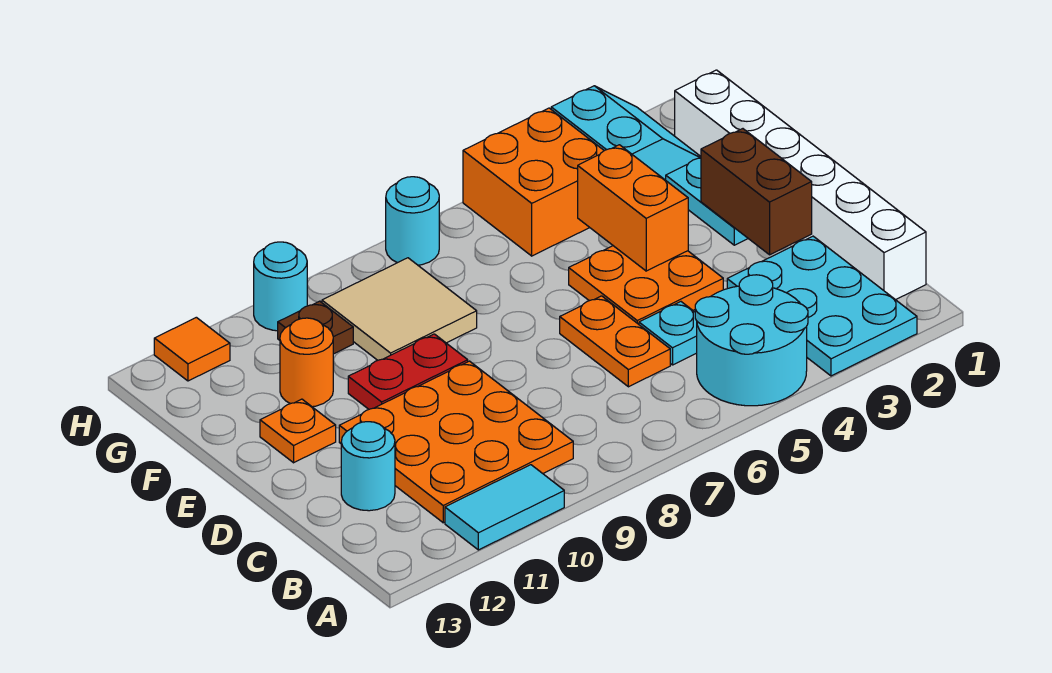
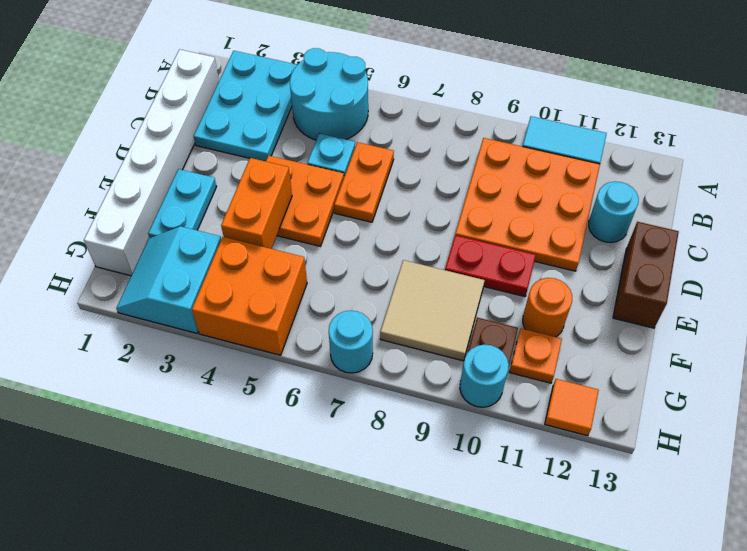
brown brick D2:E2 level 2 -> brown brick D13:E13 level 1
orange plate E12 level 1 -> orange plate G11 level 1

